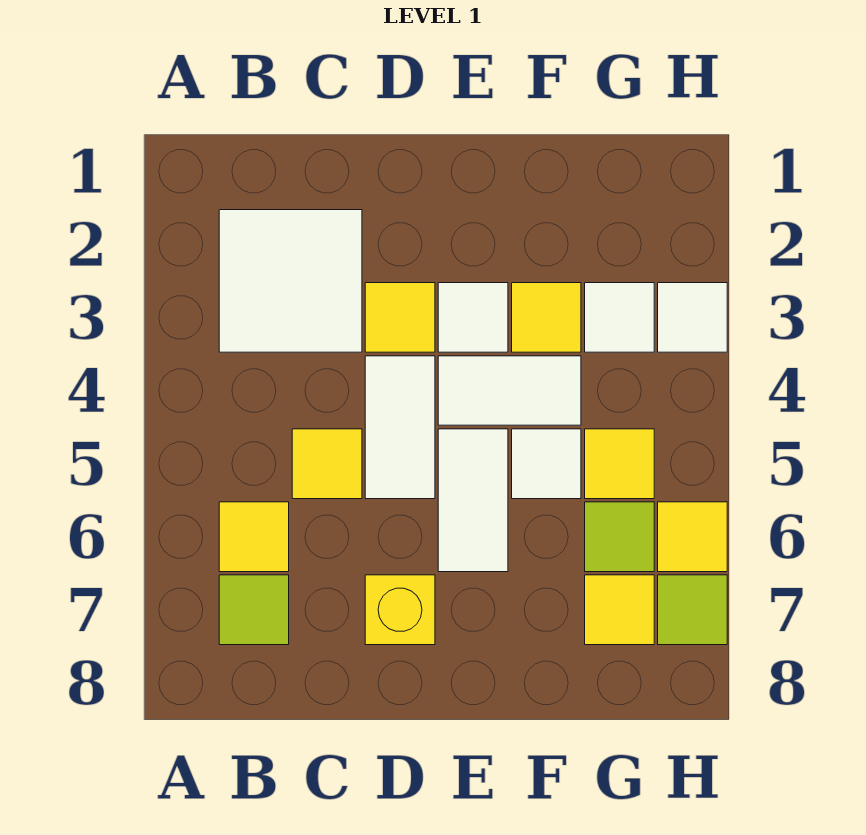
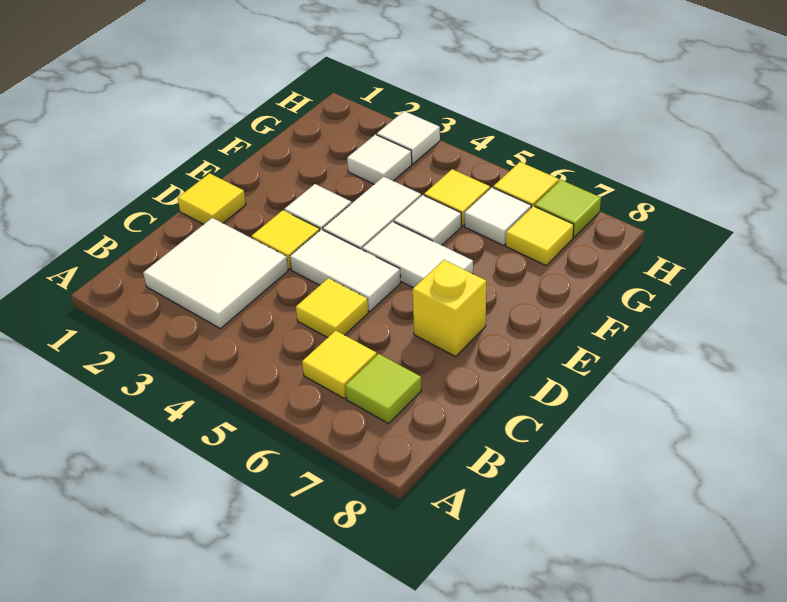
yellow tile F3 level 1 -> yellow tile D1 level 1
lime tile G6 level 1 -> white tile G6 level 1

